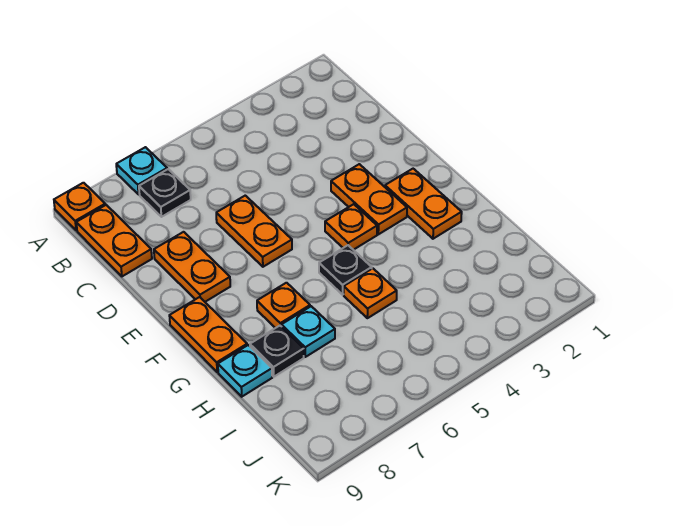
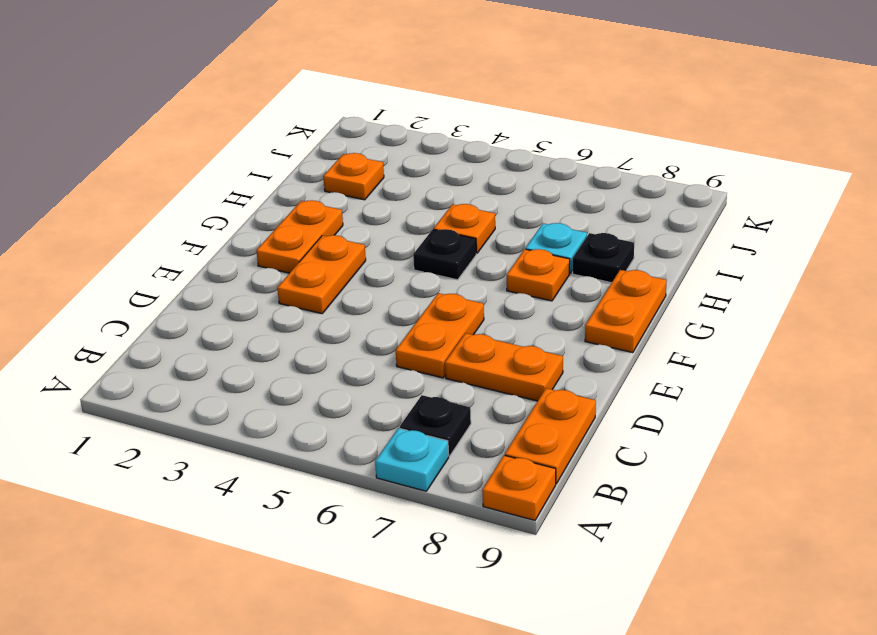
orange plate D8:E8 level 1 -> orange plate D7:D8 level 1
orange plate F4 level 1 -> orange plate I2 level 1
cyan plate H9 level 1 -> none

